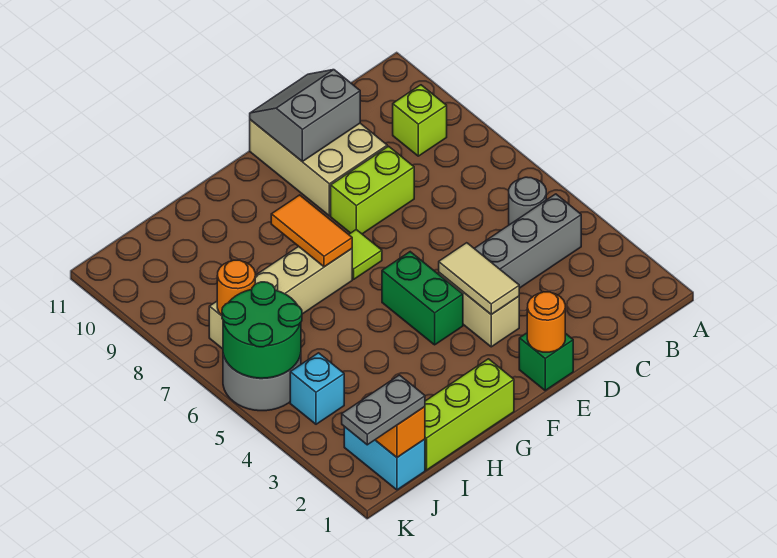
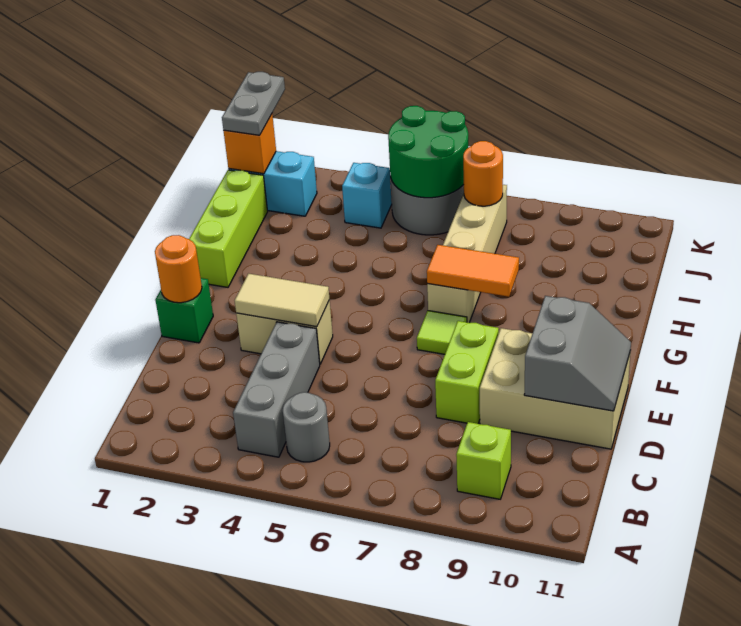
green brick F4:F5 level 1 -> none

